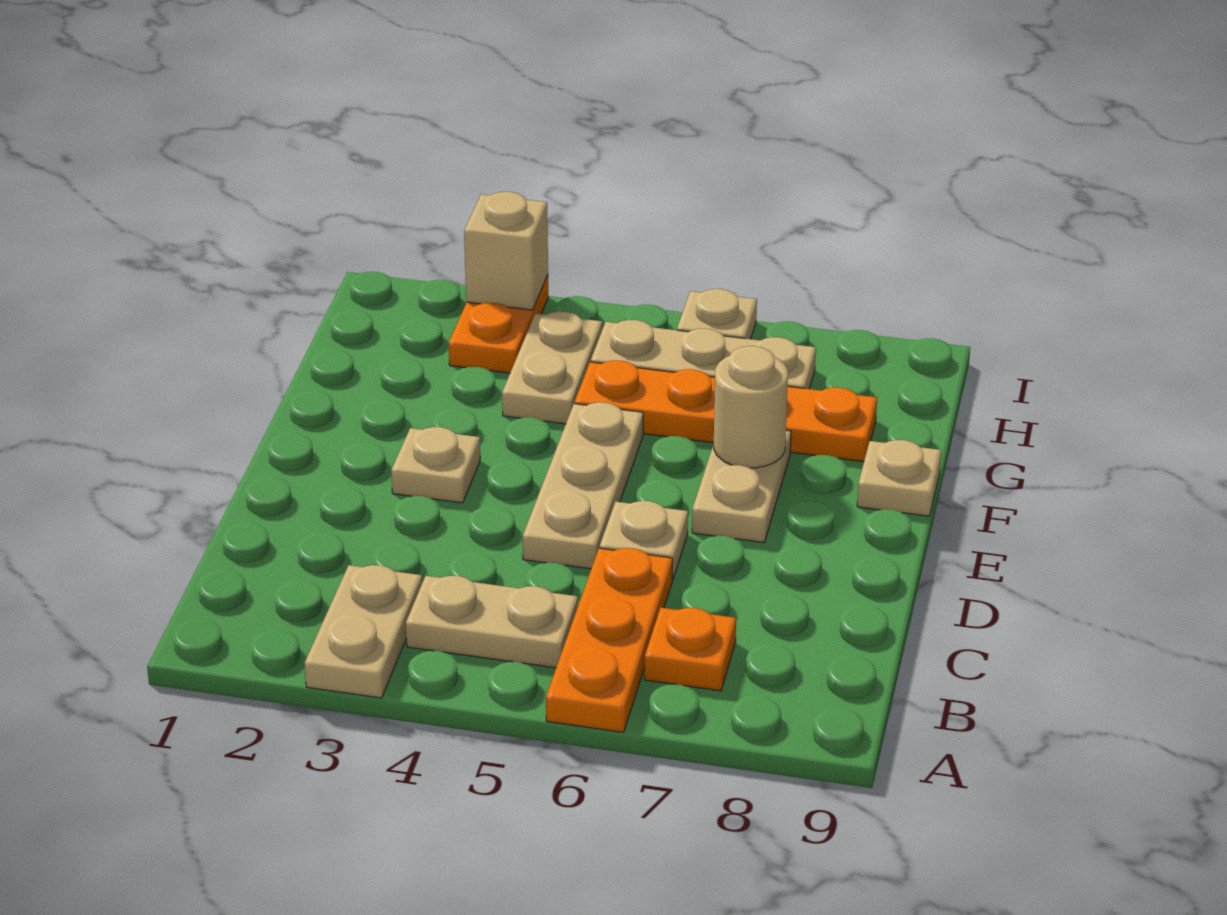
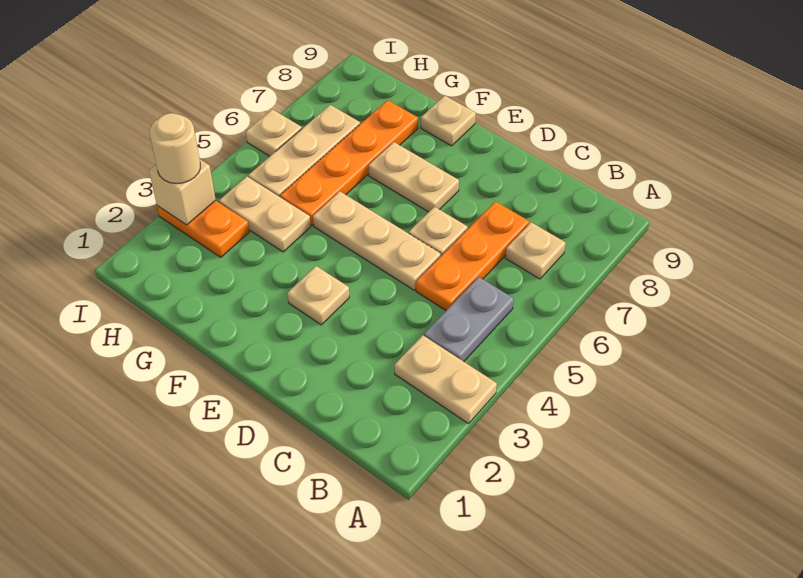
orange plate A6:C6 level 1 -> orange plate C5:C7 level 1
tan plate B4:B5 level 1 -> grey plate B4:B5 level 1
orange plate B7 level 1 -> tan plate B7 level 1
tan round brick F7 level 2 -> tan round brick I3 level 3

